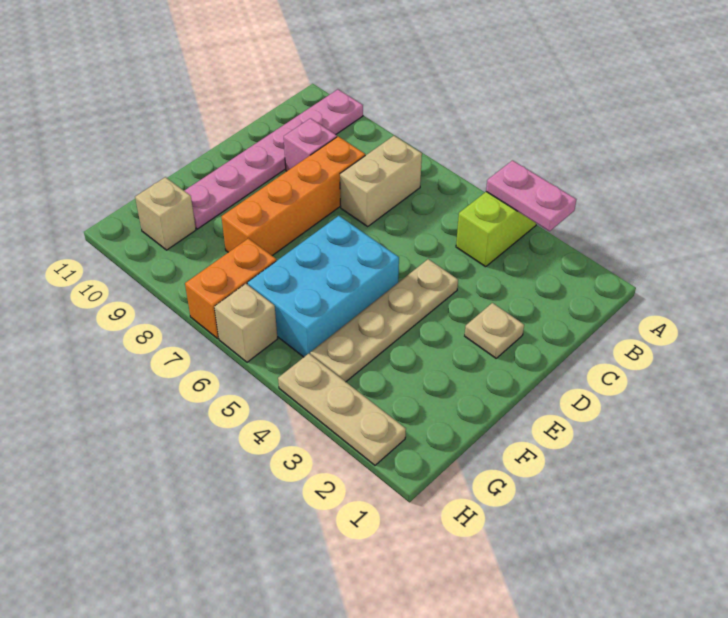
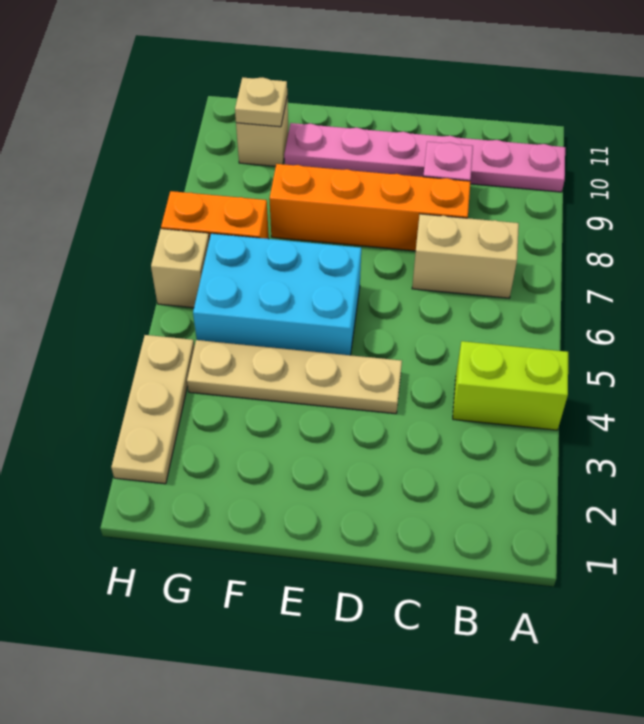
pink plate A3:A4 level 2 -> none
tan plate D2 level 1 -> tan plate G10 level 2

